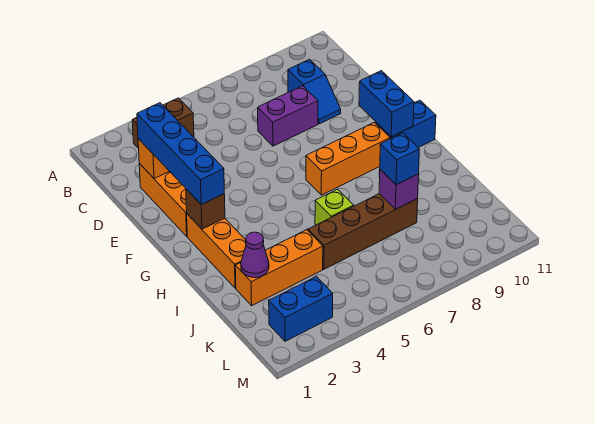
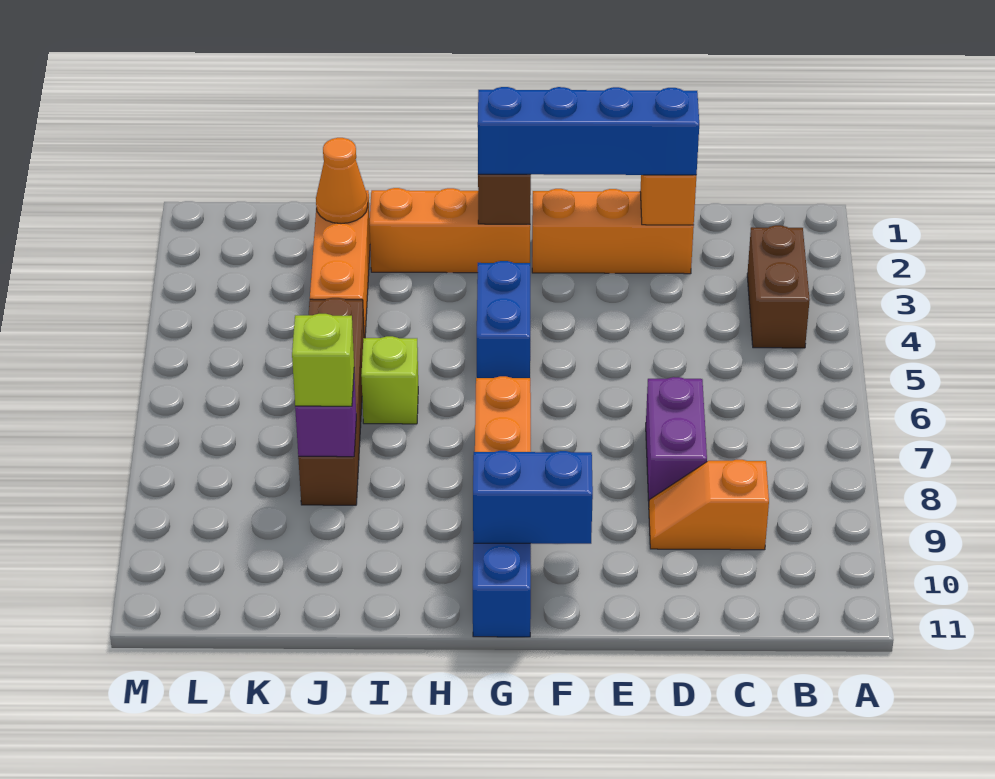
blue slope C9:D9 level 1 top C -> orange slope C9:D9 level 1 top C
purple cone J2 level 2 -> orange cone J2 level 2
blue brick J8 level 3 -> lime brick J8 level 3
blue brick L2:L3 level 1 -> blue brick G4:G5 level 1

